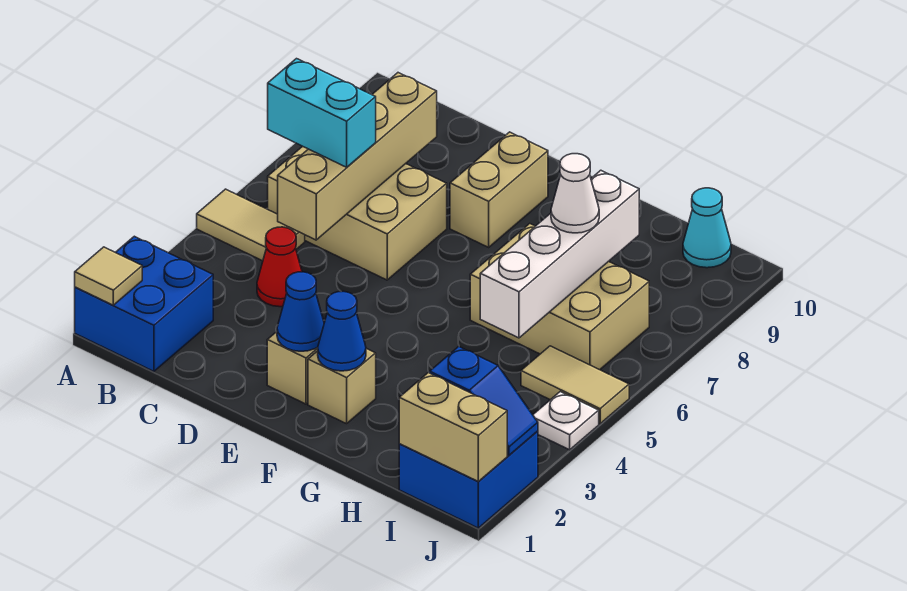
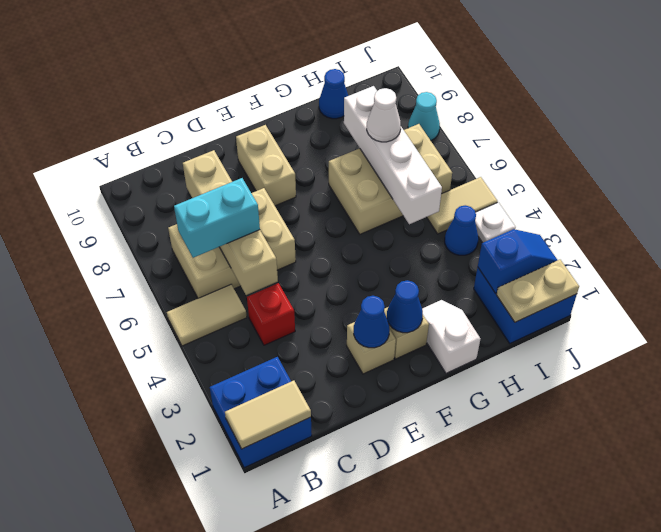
tan tile A1 level 2 -> tan tile A1:B1 level 2
red cone C4 level 1 -> red brick C4 level 1
none -> white slope G1:G2 level 1 top 1
none -> blue cone H10 level 1
tan brick I1:J1 level 2 -> tan plate I1:J1 level 2
none -> blue cone I4 level 1
cyan cone I10 level 1 -> cyan cone J8 level 1

